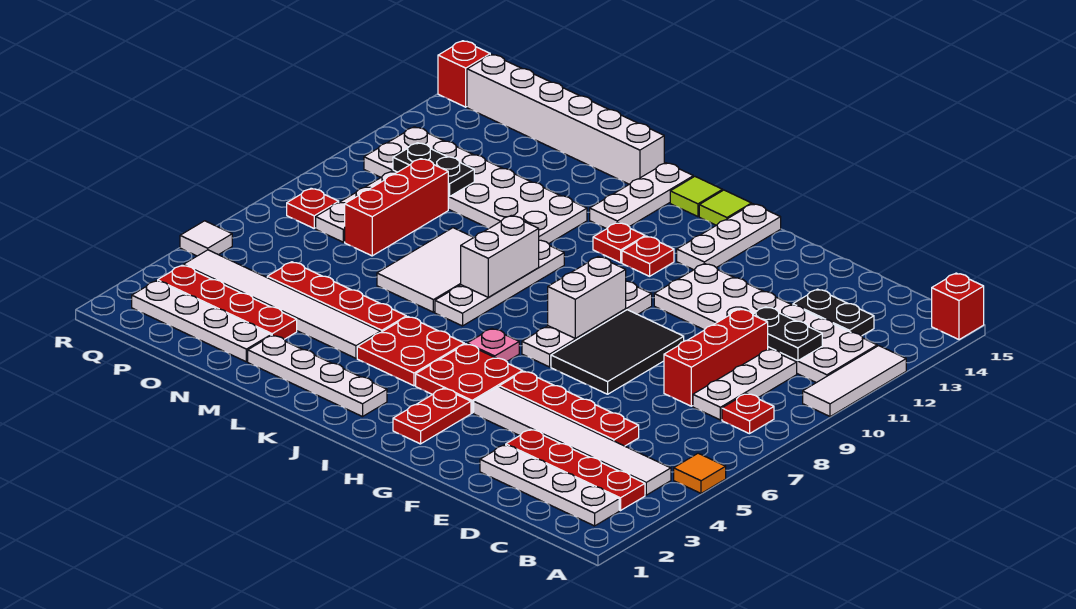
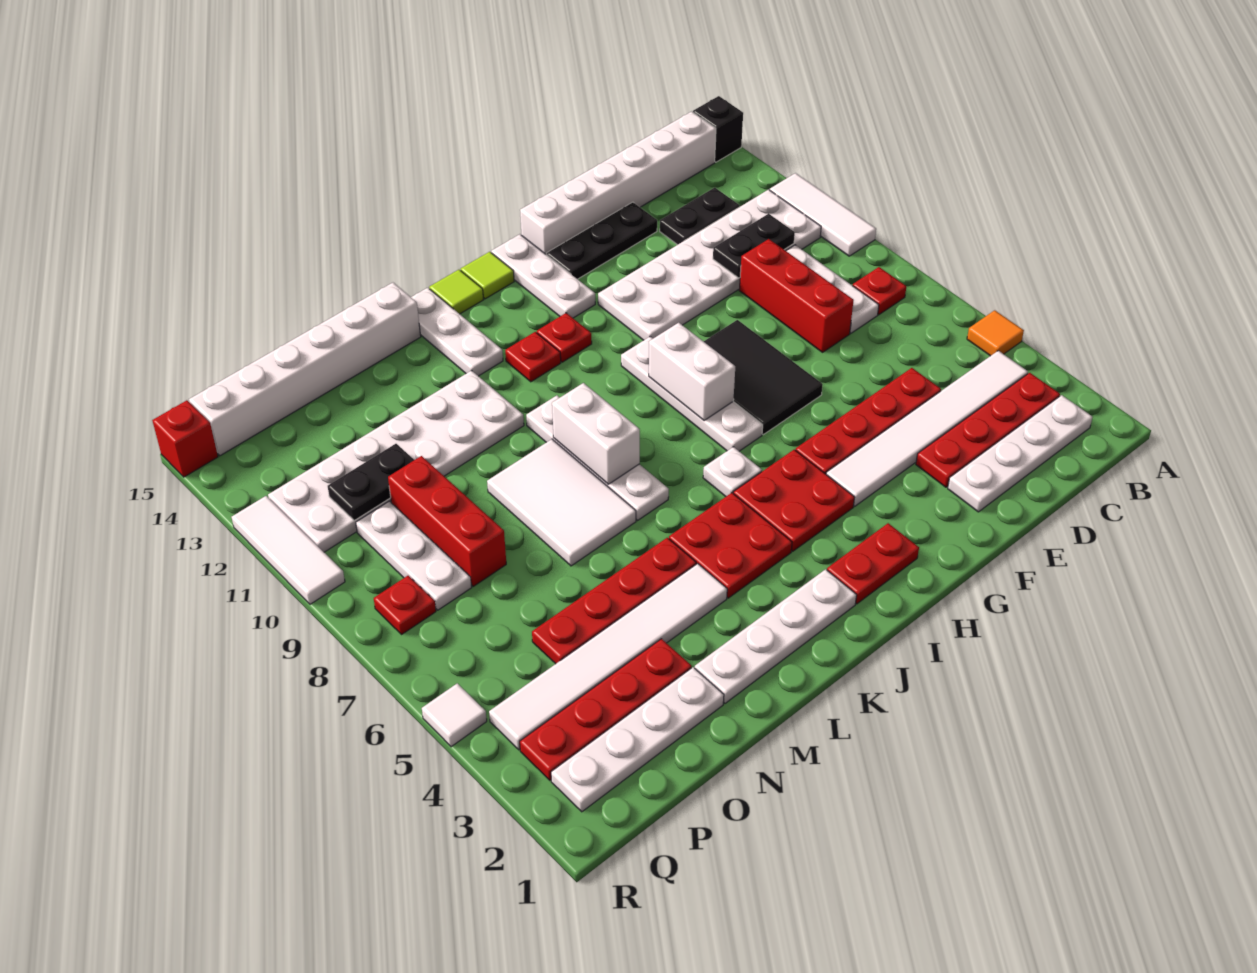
red brick A15 level 1 -> black brick A15 level 1
none -> white brick B15:G15 level 1
none -> black plate E14:G14 level 1
red plate H2:H3 level 1 -> red plate H2:I2 level 1
pink plate I6 level 1 -> white plate I6 level 1
none -> white tile R10:R12 level 1

